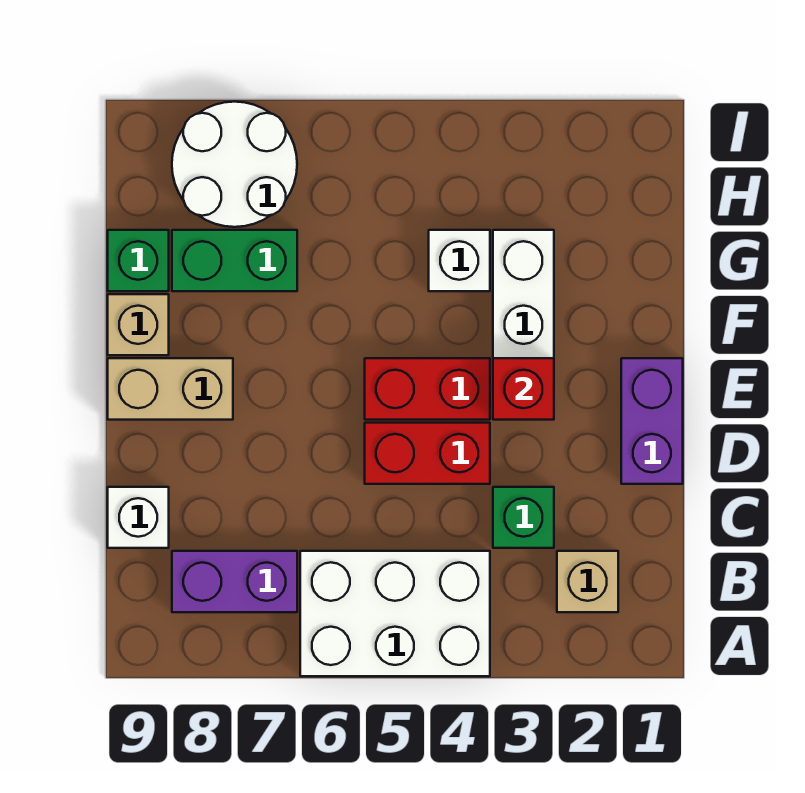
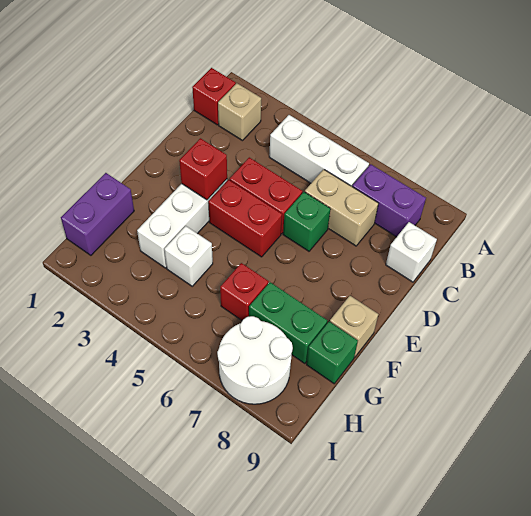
white brick A4:B6 level 1 -> white brick B4:B6 level 1
none -> red brick B1 level 1
green brick C3 level 1 -> green brick D6 level 1
purple brick D1:E1 level 1 -> purple brick G1:H1 level 1
tan brick E8:E9 level 1 -> tan brick C6:C7 level 1
none -> red brick G6 level 1

